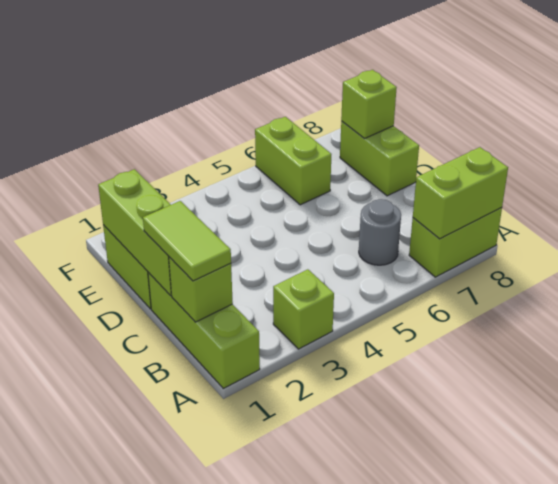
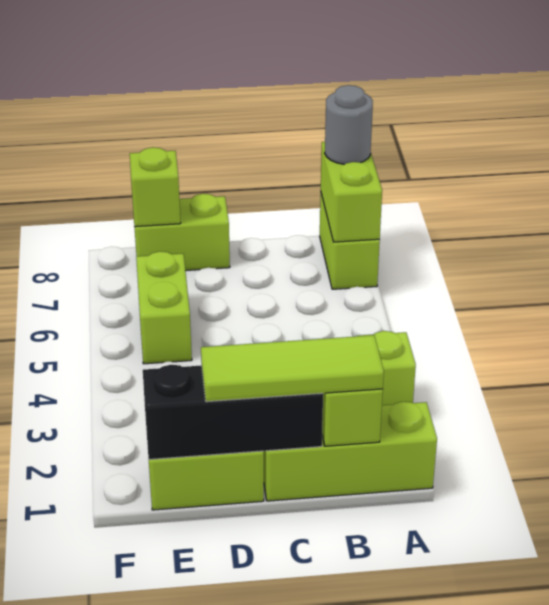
lime tile B1:C1 level 3 -> lime tile B1:D1 level 3
grey round brick B6 level 1 -> grey round brick A8 level 3
lime brick C1:E1 level 2 -> black brick C1:E1 level 2
lime brick E6:F6 level 1 -> lime brick E5:E6 level 1

